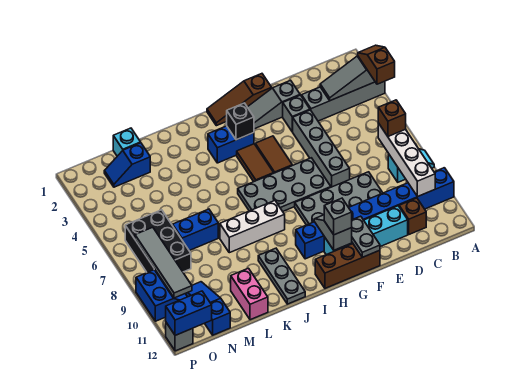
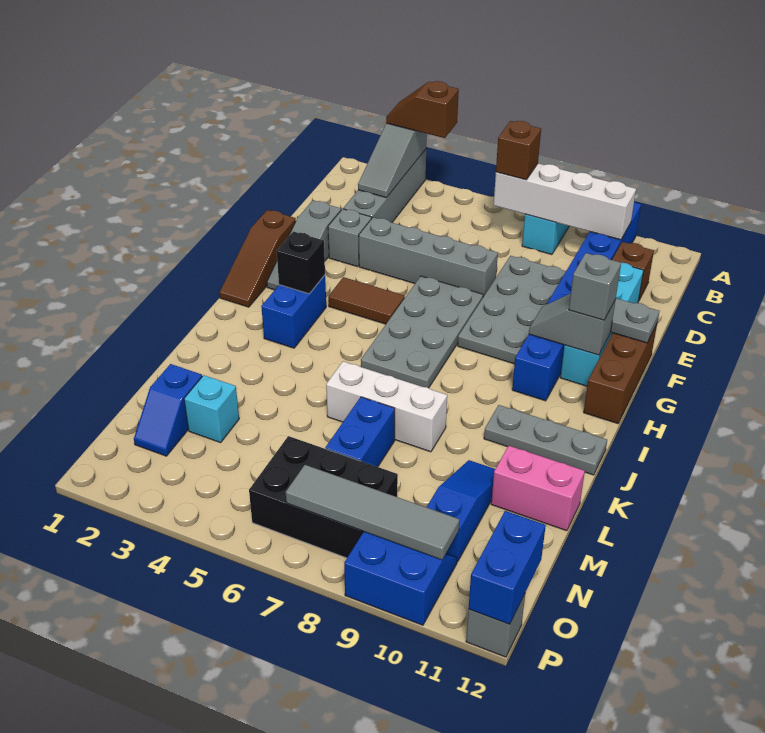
brown tile H4:H5 level 1 -> none
white brick I8:K8 level 1 -> white brick K6:K8 level 1
cyan brick M1 level 1 -> cyan brick M3 level 1
blue slope N10:N12 level 1 top 12 -> blue slope L10:N10 level 1 top N

